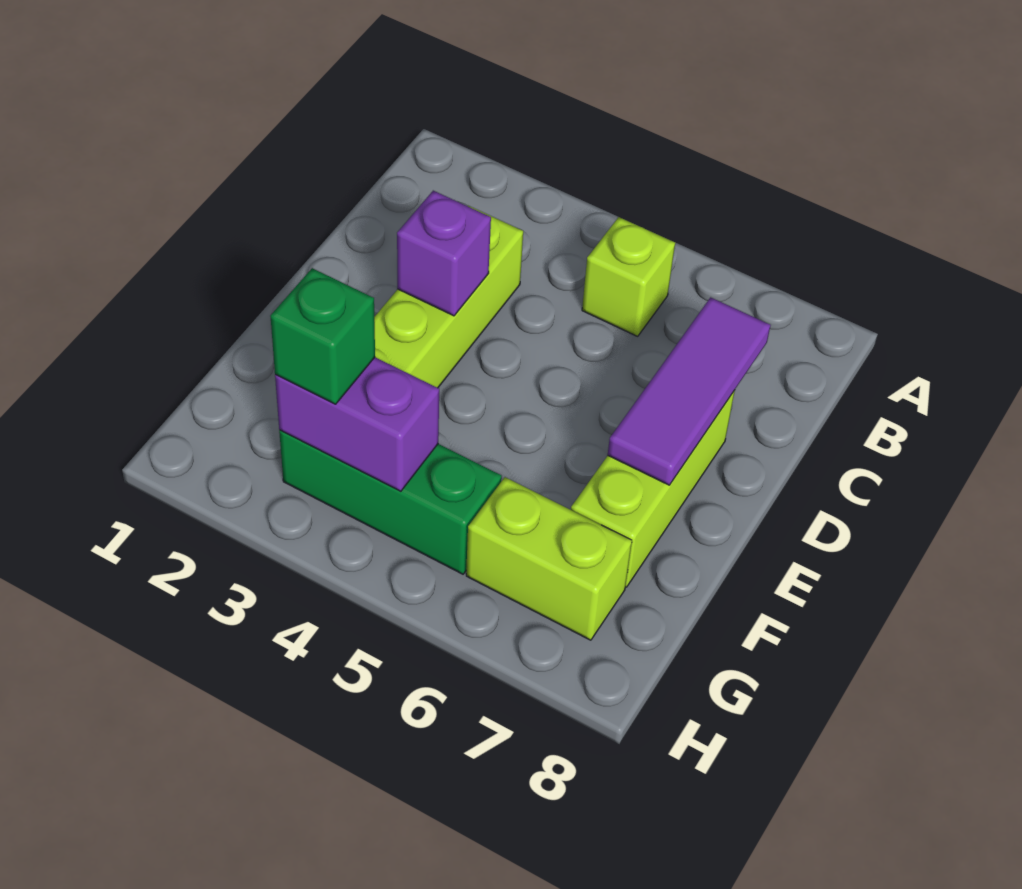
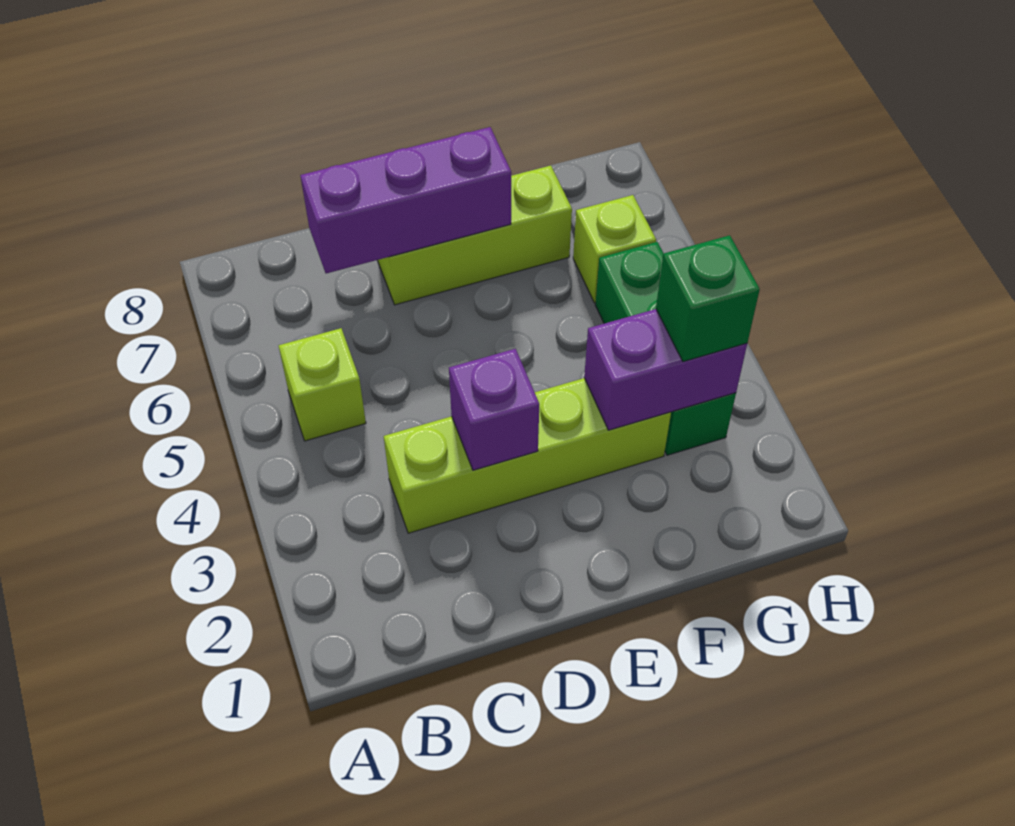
purple tile C7:E7 level 2 -> purple brick C7:E7 level 2
purple brick G3:G4 level 2 -> purple brick F3:G3 level 2
lime brick G6:G7 level 1 -> lime brick G6 level 1

